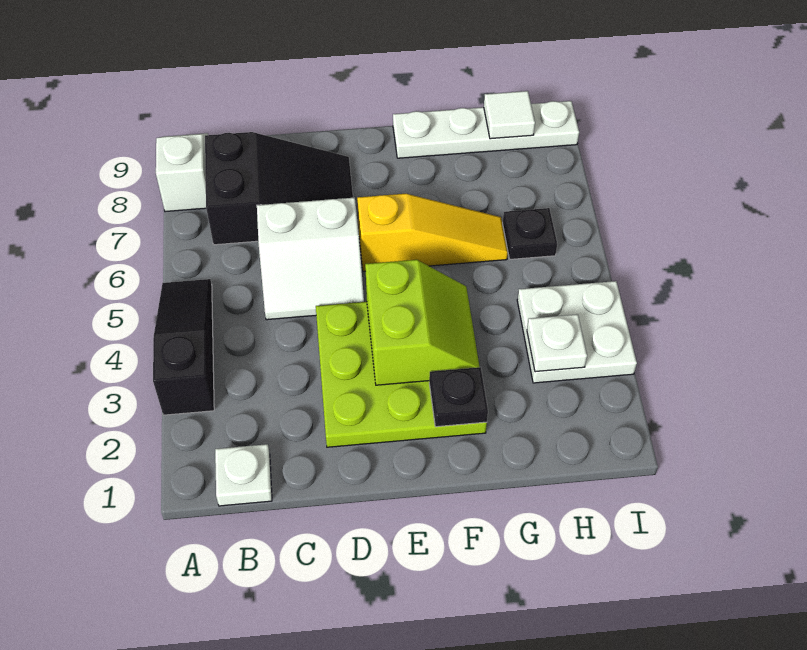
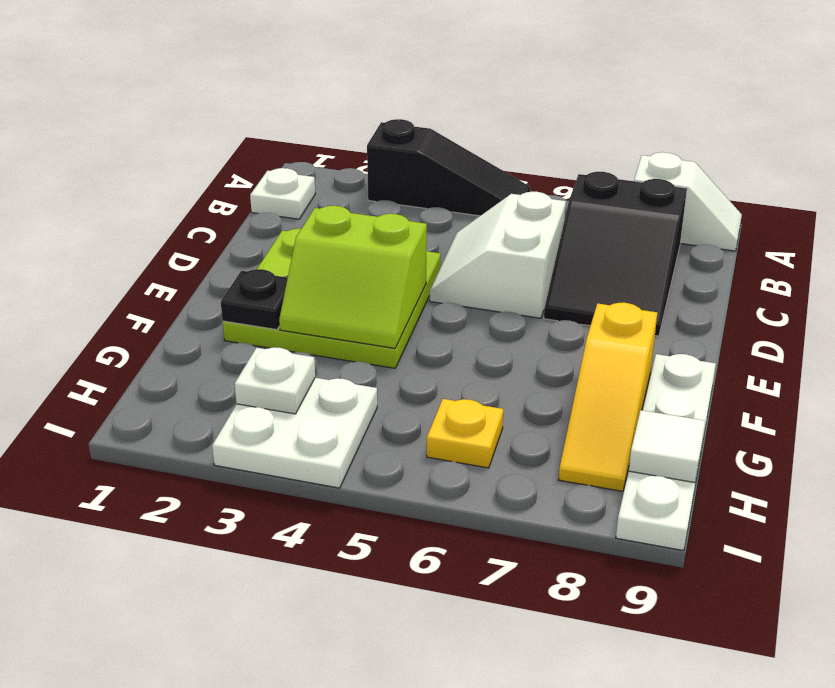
yellow slope E6:G6 level 1 top E -> yellow slope F8:H8 level 1 top F
black plate H6 level 1 -> yellow plate H6 level 1

